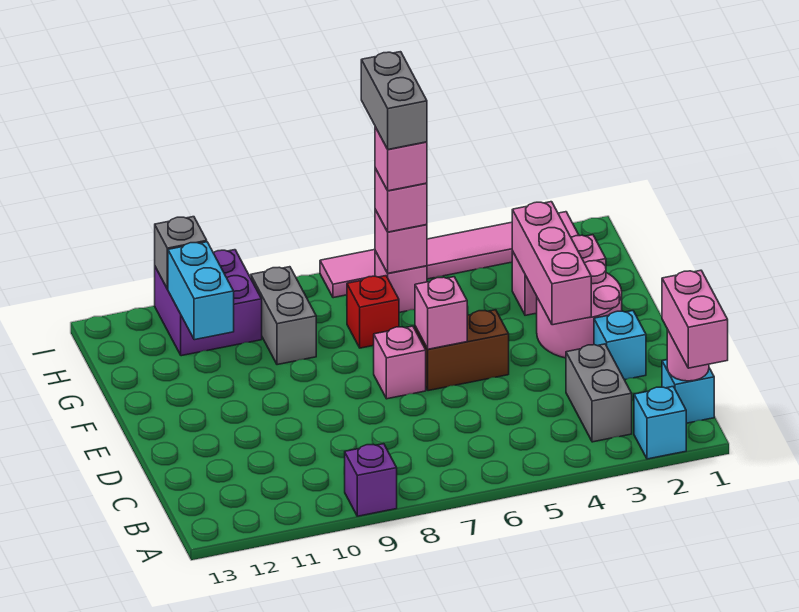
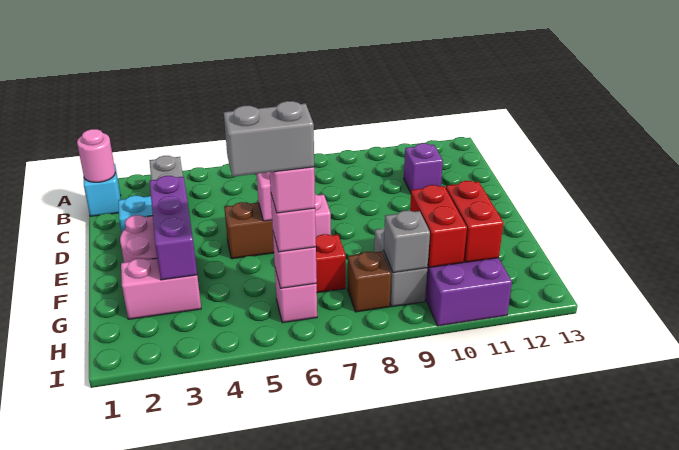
pink brick A1:B1 level 3 -> none
cyan brick A2 level 1 -> none
purple brick A9 level 1 -> purple brick C11 level 1
pink brick E3:G3 level 2 -> purple brick E3:G3 level 2
none -> red brick G10:H10 level 2
cyan brick G11:H11 level 2 -> red brick G11:H11 level 2
grey brick H6:I6 level 5 -> grey brick H5:H6 level 5
none -> brown brick H8 level 1
pink tile I2:I7 level 1 -> none
grey brick I11 level 2 -> grey brick H9 level 2

